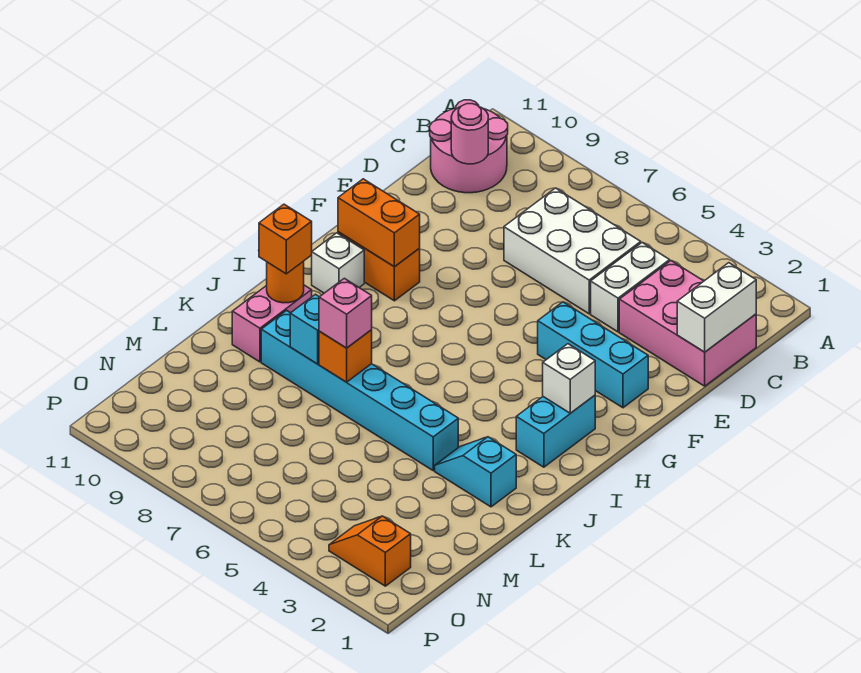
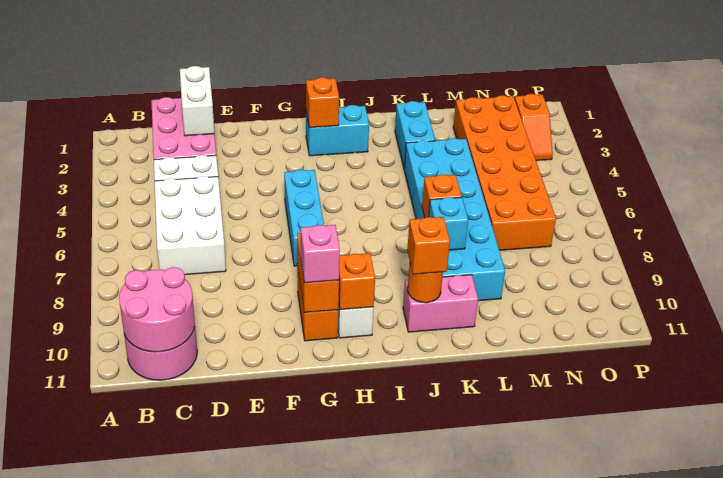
white brick C1:D1 level 2 -> white brick D1:D2 level 2
pink round brick C10 level 2 -> pink round brick B10:C11 level 2
cyan brick F2:F4 level 1 -> cyan brick G5:G7 level 1
white brick H2 level 2 -> orange brick H2 level 2
none -> orange brick H10 level 2
cyan slope K2:K3 level 1 top 2 -> cyan brick K2:K3 level 1
cyan brick K4:K9 level 1 -> cyan brick K4:L9 level 1
pink brick K7 level 3 -> pink brick G10 level 3
none -> orange brick M2:N7 level 1

